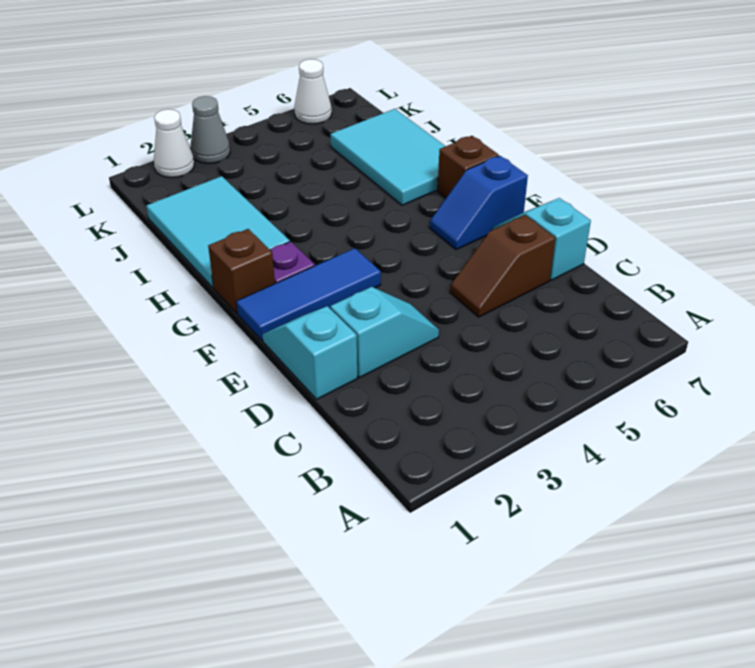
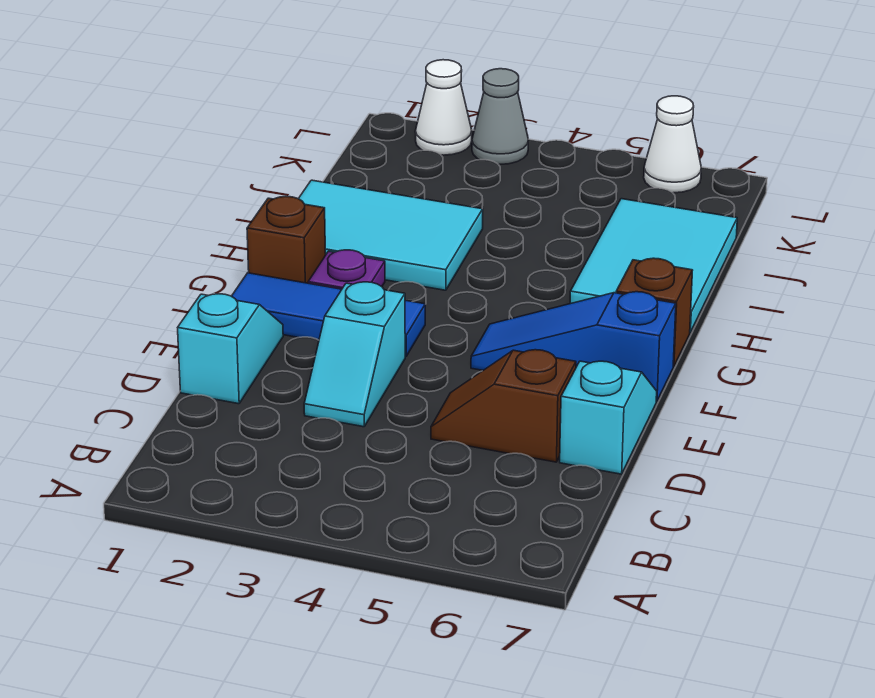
cyan slope D2:D3 level 1 top 2 -> cyan slope D3:E3 level 1 top E
blue slope F6:F7 level 1 top 7 -> blue slope F5:F7 level 1 top 7
cyan tile H1:J2 level 1 -> cyan tile H1:I3 level 1

